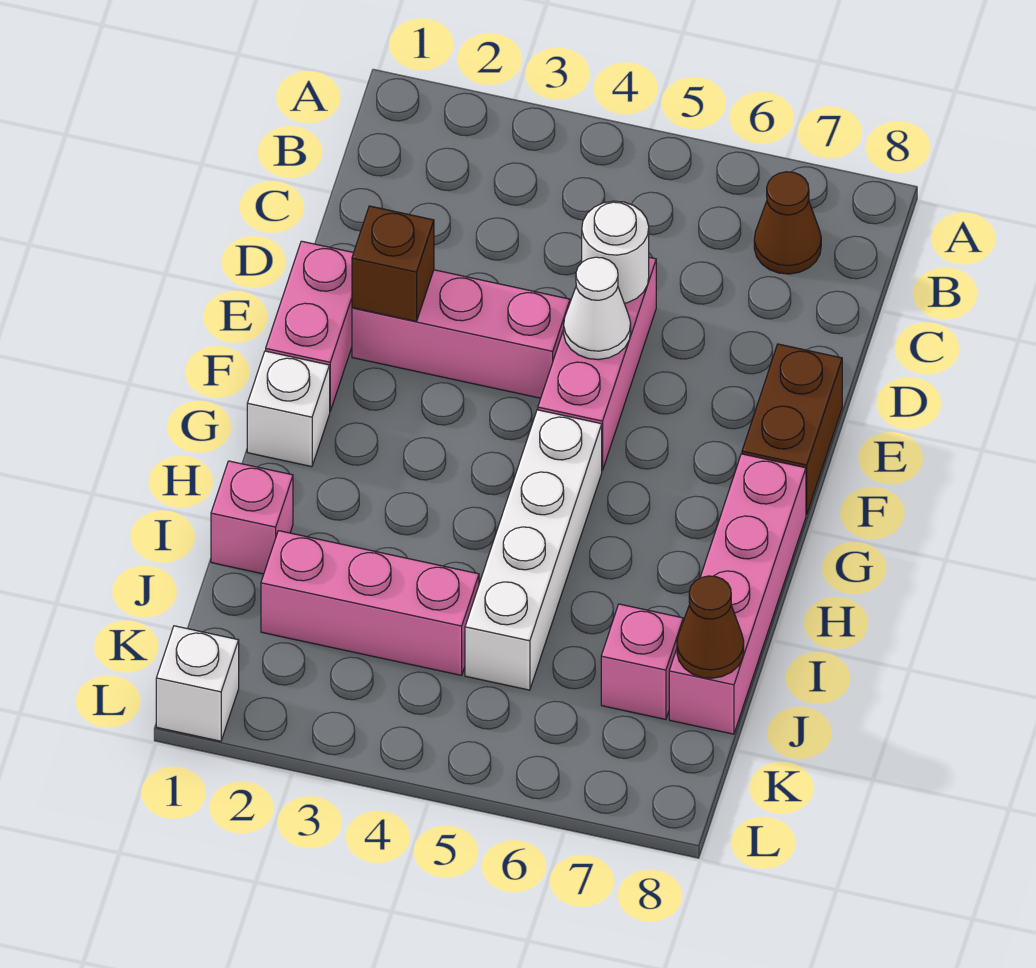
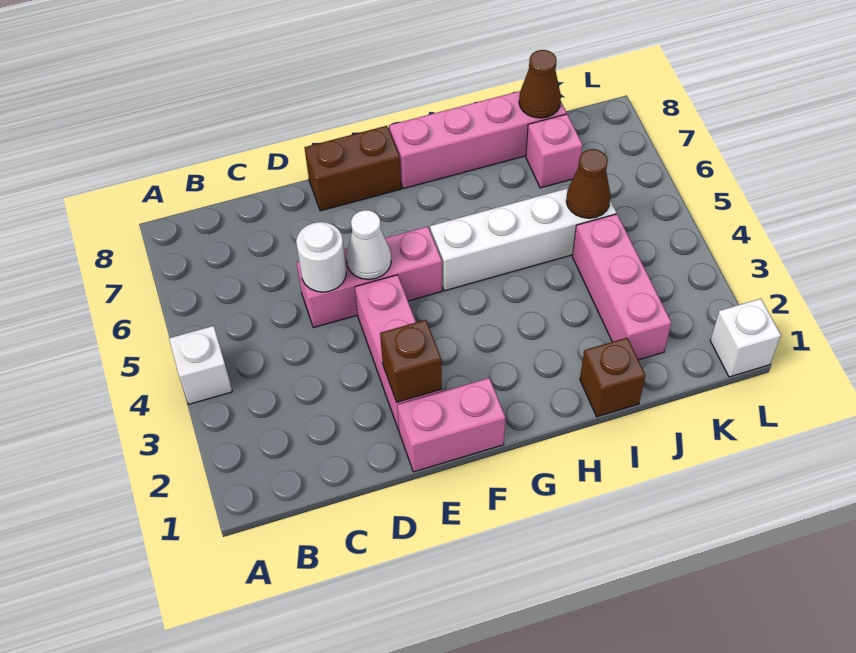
brown cone B7 level 1 -> brown cone J5 level 2
white brick G1 level 1 -> white brick A4 level 1
pink brick I1 level 1 -> brown brick I1 level 1

